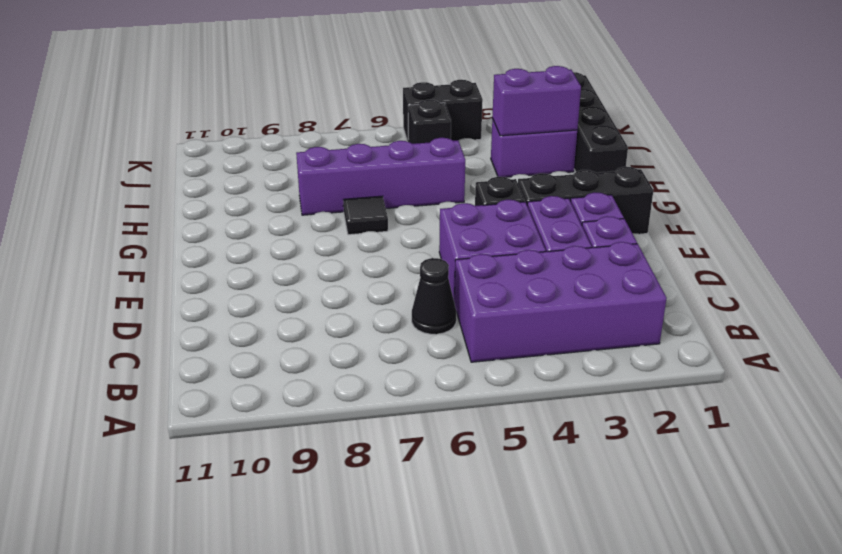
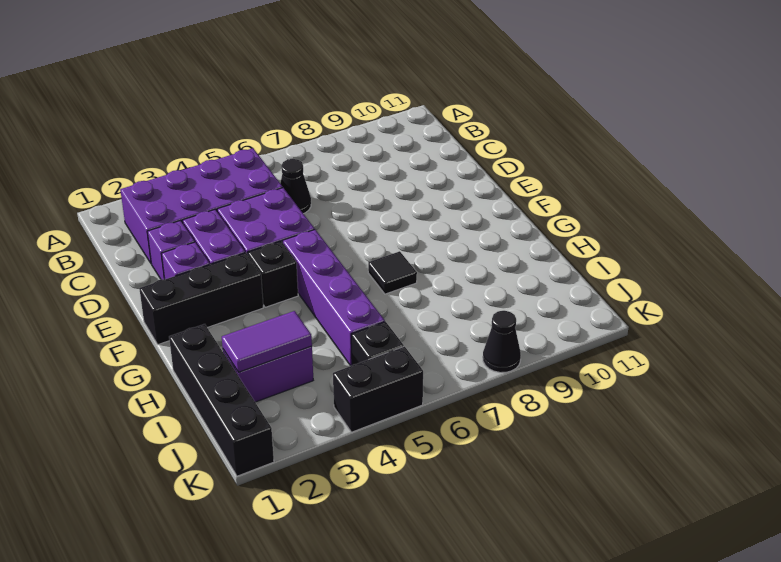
purple brick H5:H8 level 1 -> purple brick F5:I5 level 1
purple brick I2:I3 level 2 -> purple tile I2:I3 level 2
none -> black cone K8 level 1

